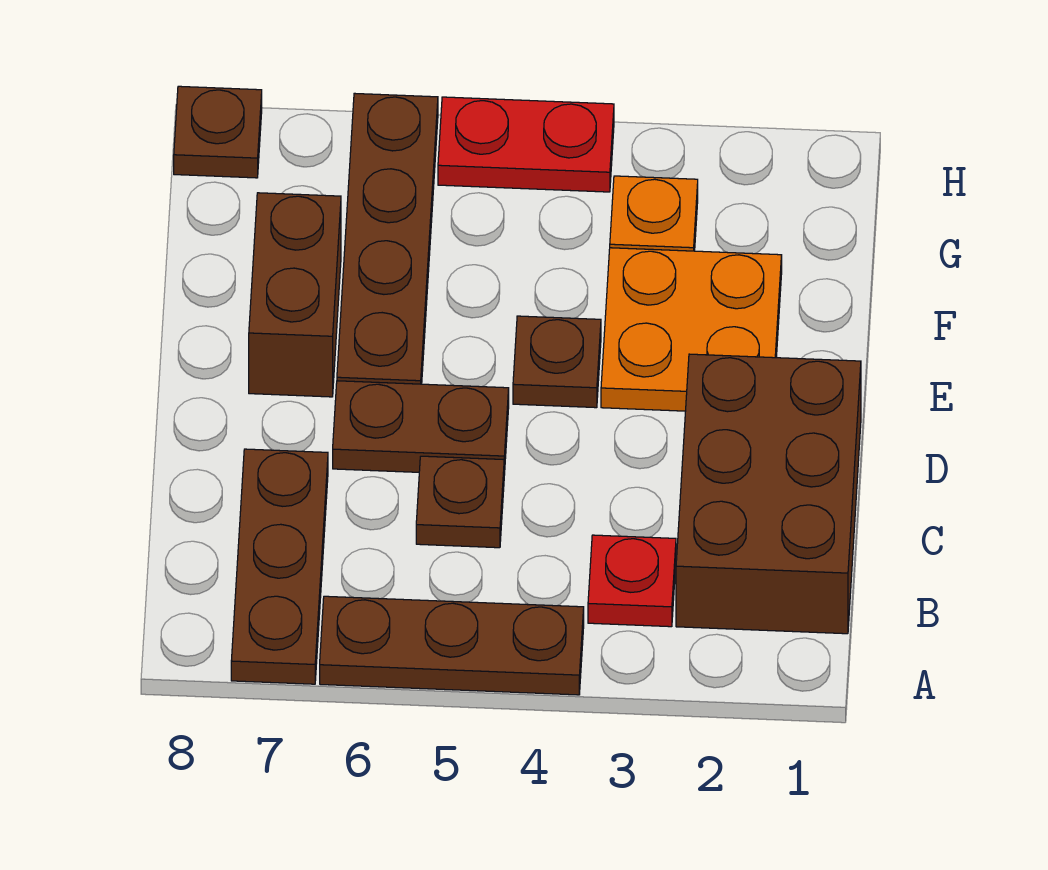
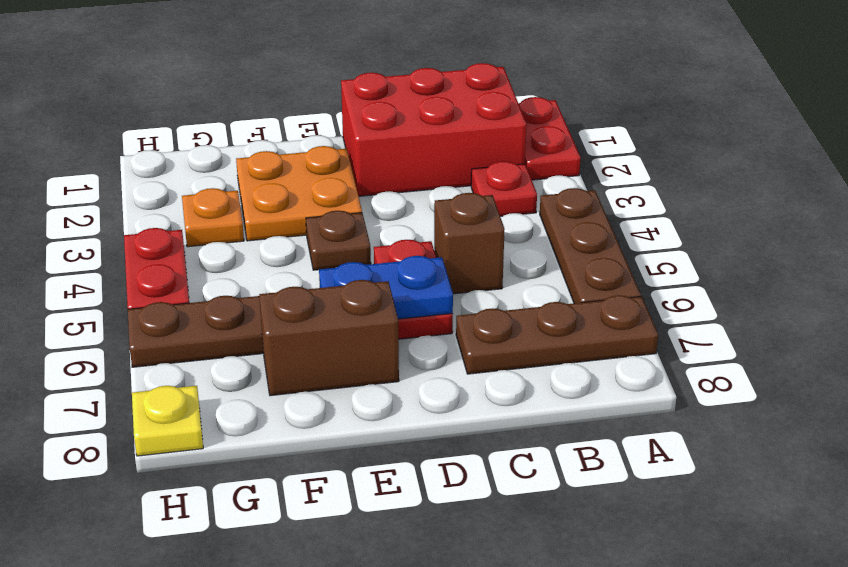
none -> red plate A1:A2 level 1
brown brick B1:D2 level 1 -> red brick B1:D2 level 1
brown plate C5 level 1 -> brown brick C5 level 1
brown plate D5:D6 level 1 -> red plate D5:D6 level 1
none -> blue plate D6:E6 level 2
brown plate H8 level 1 -> yellow plate H8 level 1

